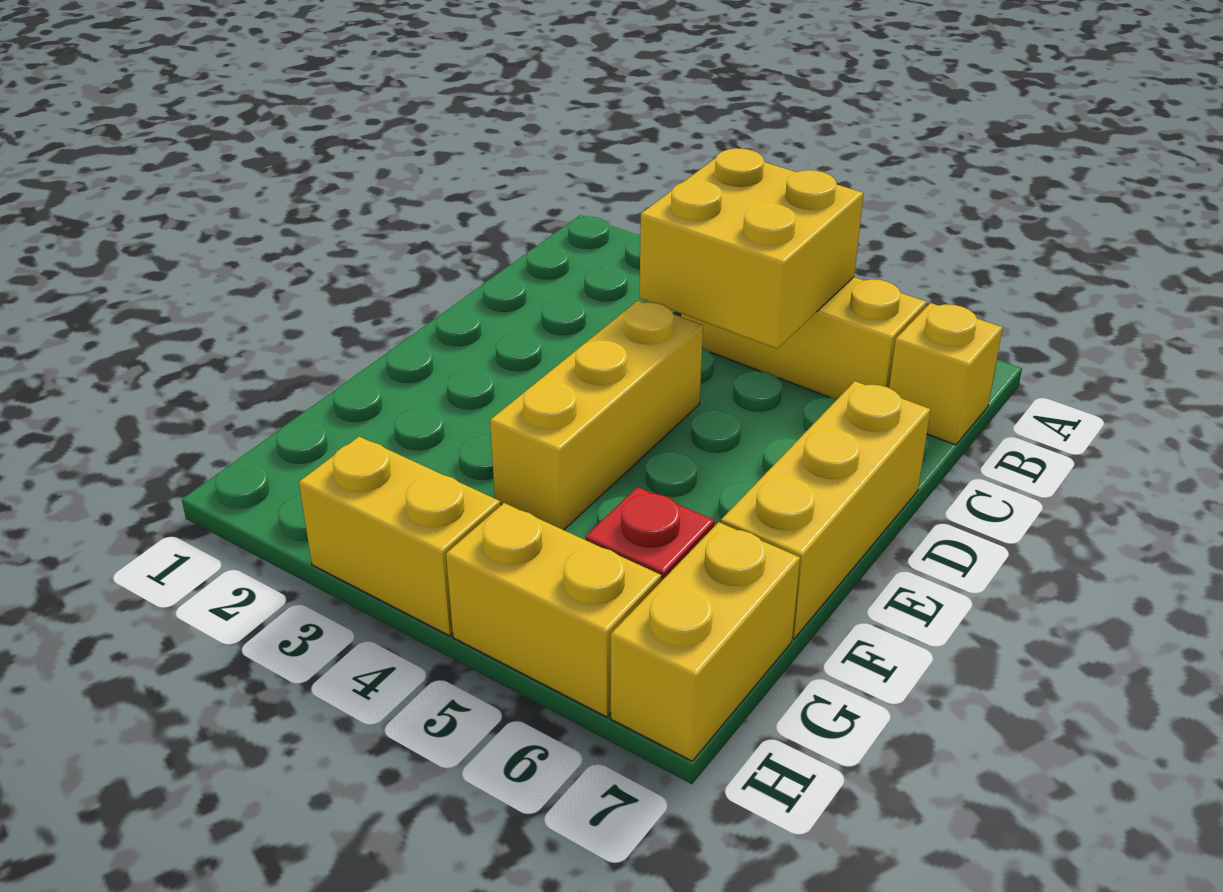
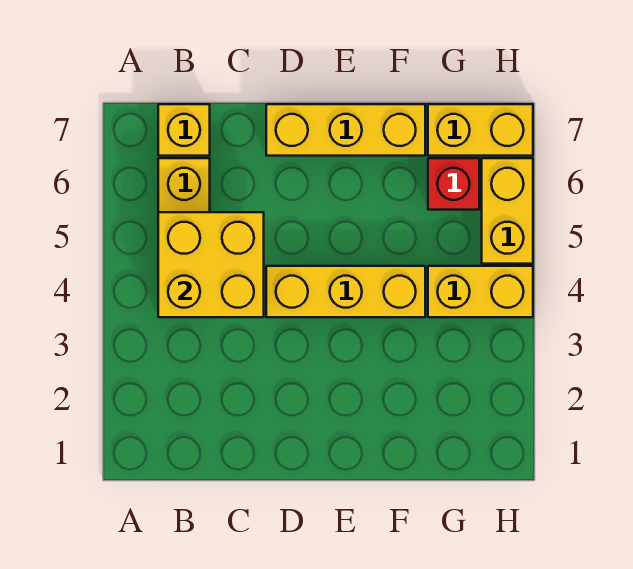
yellow brick H3:H4 level 1 -> yellow brick G4:H4 level 1

